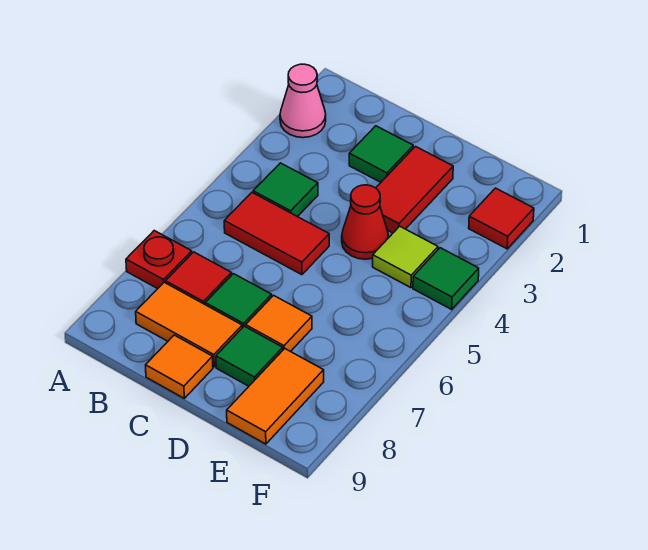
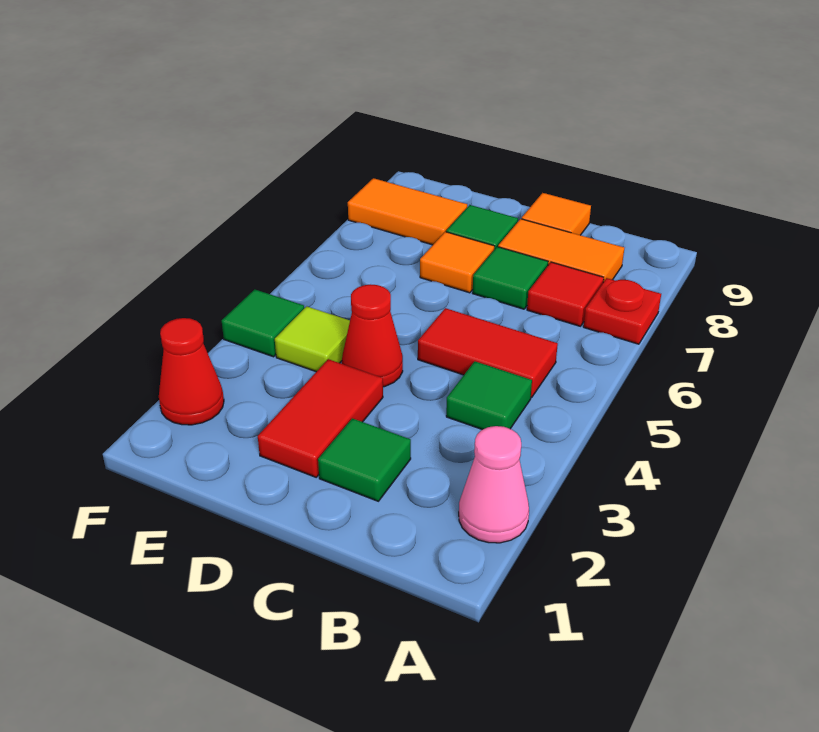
orange tile E8:E9 level 1 -> orange tile E8:F8 level 1
red tile F2 level 1 -> red cone F2 level 1

